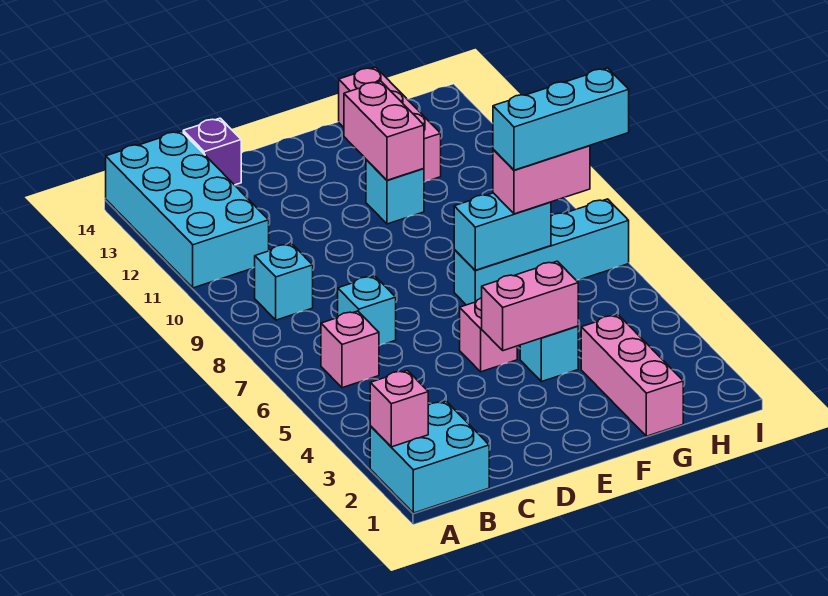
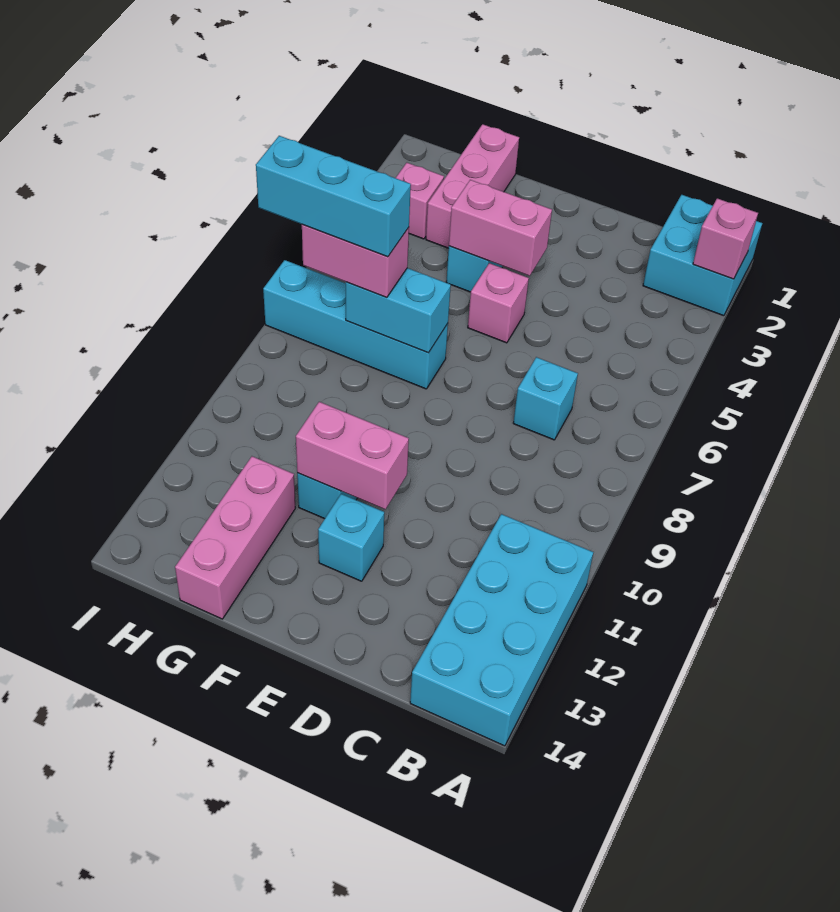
pink brick B6 level 1 -> pink brick H3 level 1
cyan brick B9 level 1 -> cyan brick E12 level 1
purple brick C14 level 1 -> none
pink brick F11:F12 level 2 -> pink brick E11:F11 level 2

